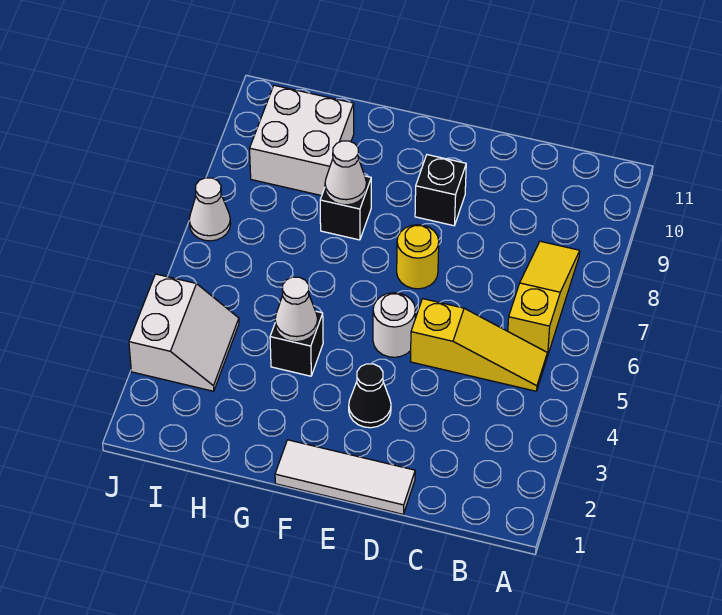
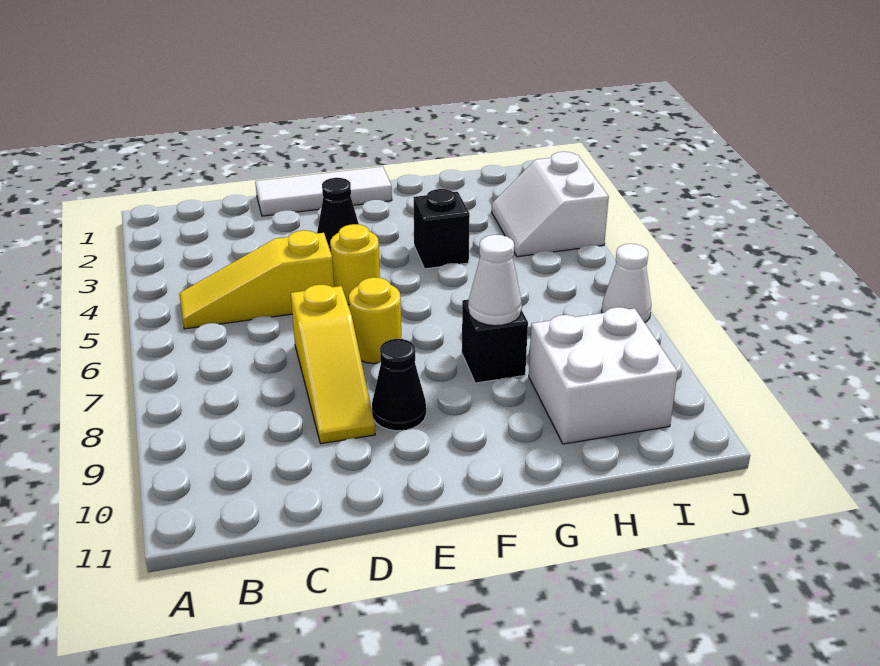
yellow slope B6:B8 level 1 top 6 -> yellow slope D7:D9 level 1 top 7
white round brick E5 level 1 -> yellow round brick E5 level 1
black brick E9 level 1 -> black cone E9 level 1
white cone G4 level 2 -> none

